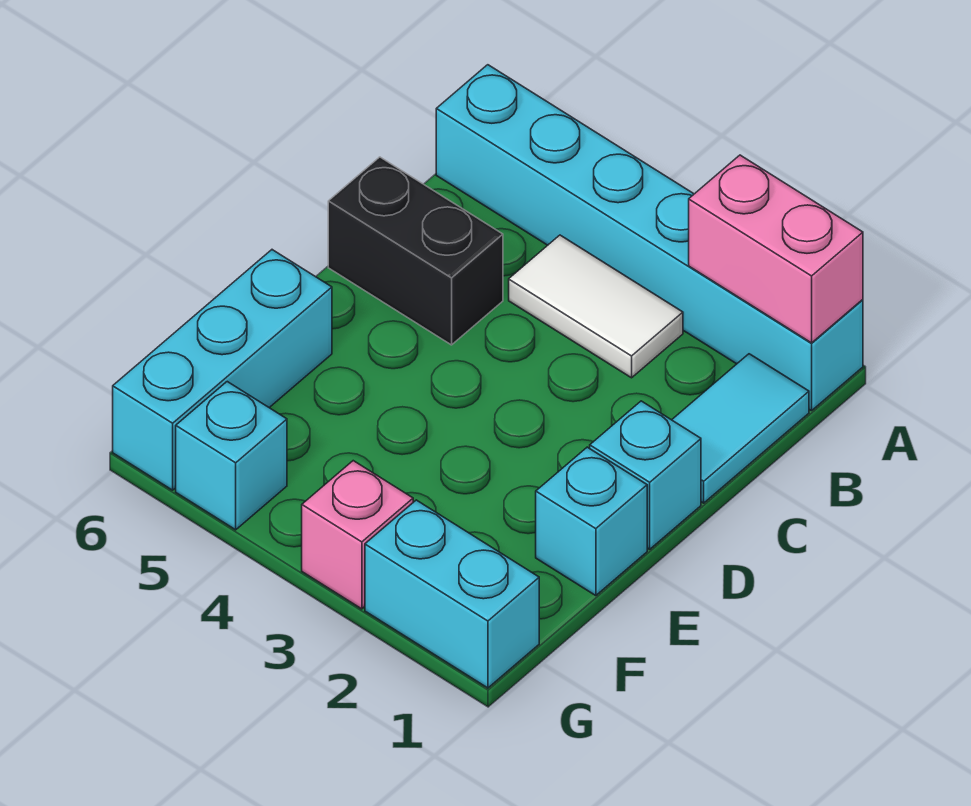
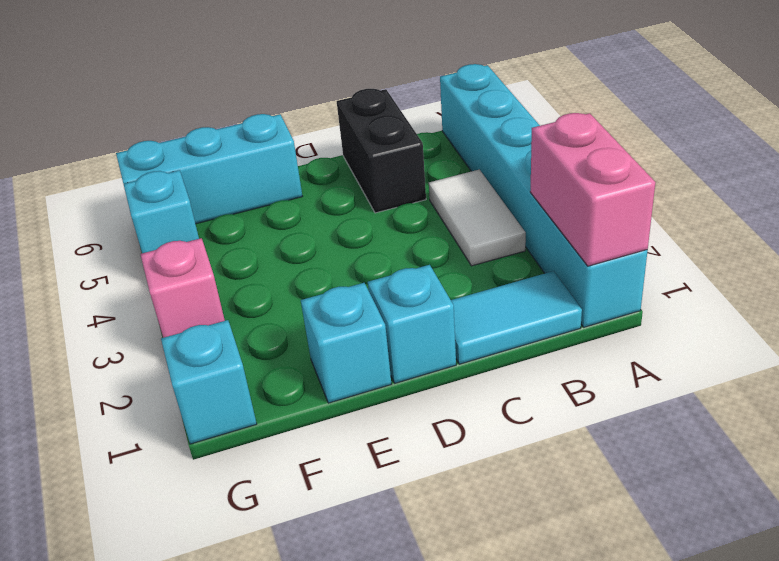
cyan brick G1:G2 level 1 -> cyan brick G1 level 1

